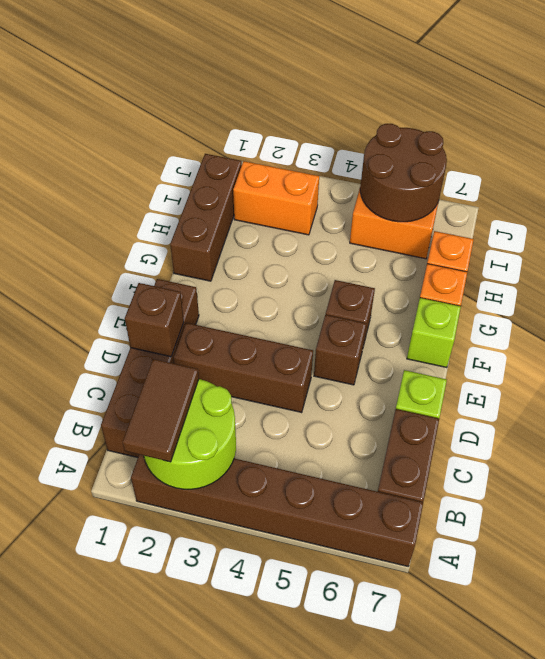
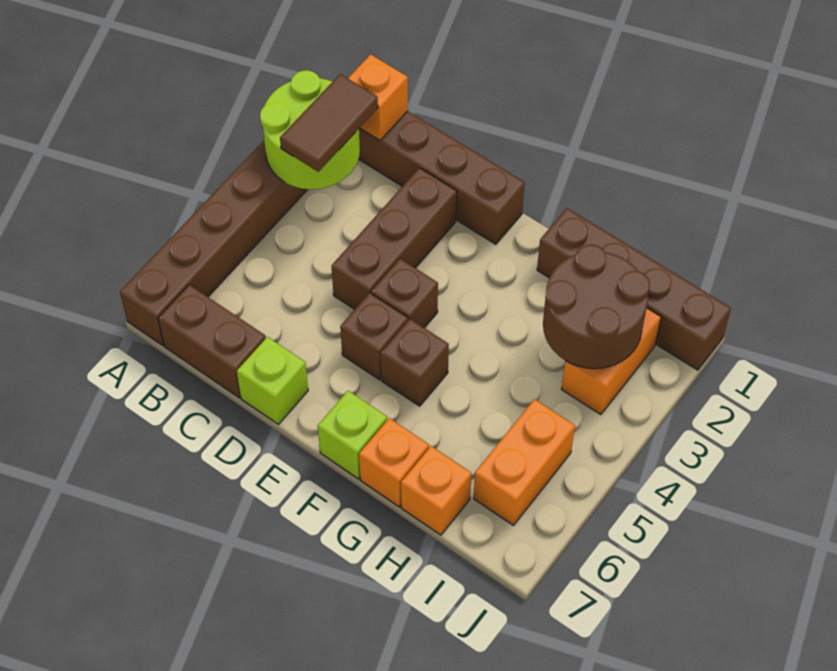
brown tile A2:B2 level 3 -> brown tile B2:B3 level 3
none -> orange brick B1 level 2
brown brick D1 level 2 -> brown brick E4 level 1
brown brick G1:I1 level 1 -> brown brick G1:J1 level 1
brown round brick I5:J6 level 2 -> brown round brick H2:I3 level 2

